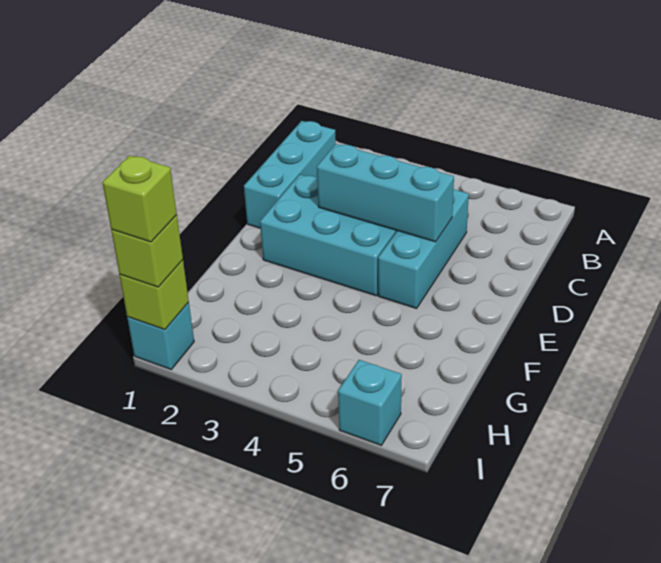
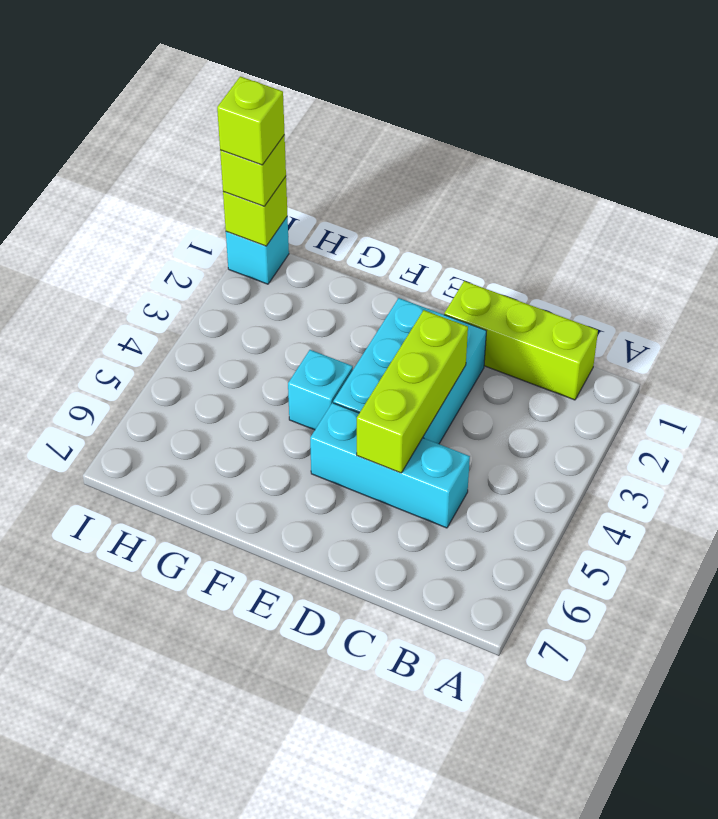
cyan brick B1:D1 level 1 -> lime brick B1:D1 level 1
cyan brick D3:D5 level 2 -> lime brick D3:D5 level 2
cyan brick I6 level 1 -> cyan brick F4 level 1

